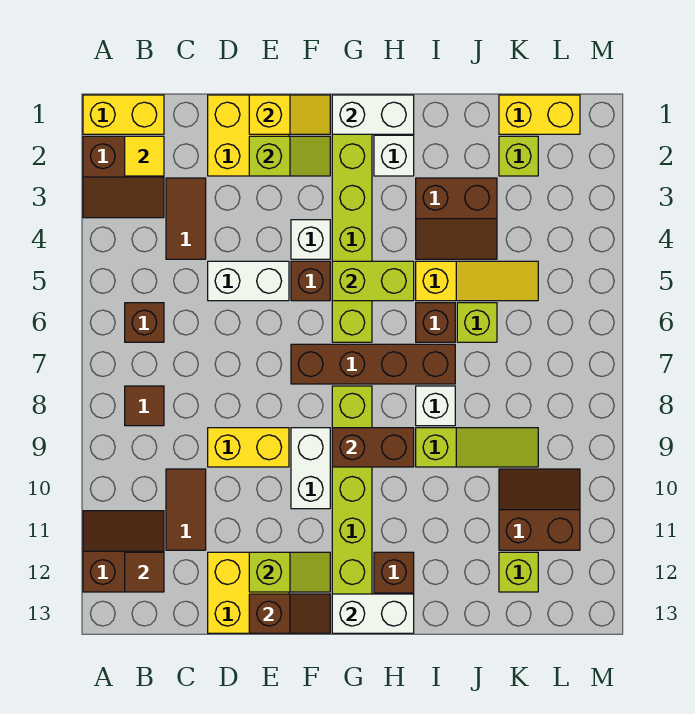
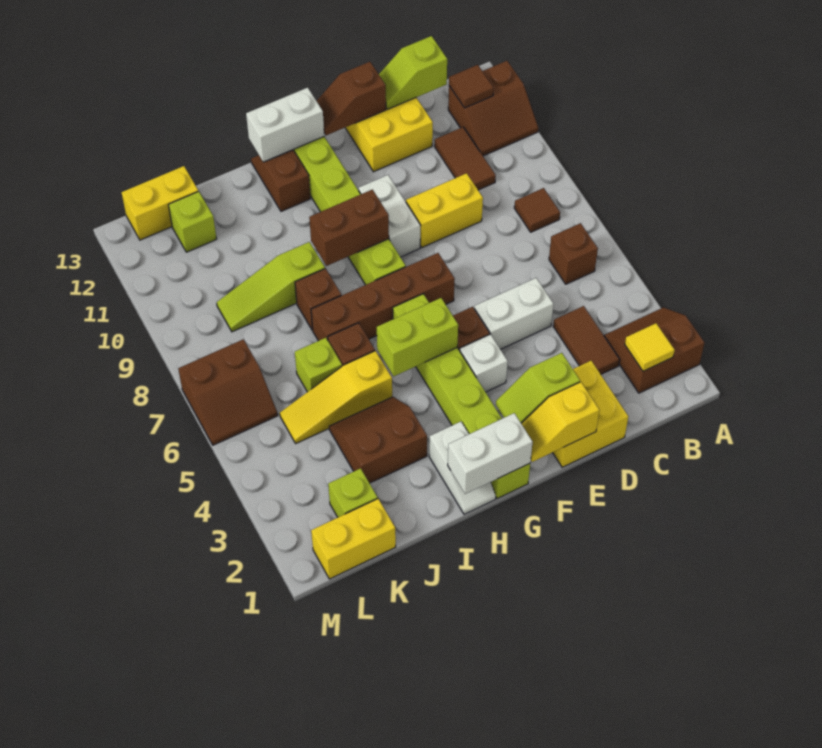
yellow brick A1:B1 level 1 -> yellow brick K13:L13 level 1
lime slope E12:F12 level 2 top E -> lime slope C13:D13 level 2 top C
white brick I8 level 1 -> brown brick I8 level 1
brown slope K10:L11 level 1 top 11 -> brown slope L6:M7 level 1 top 7

